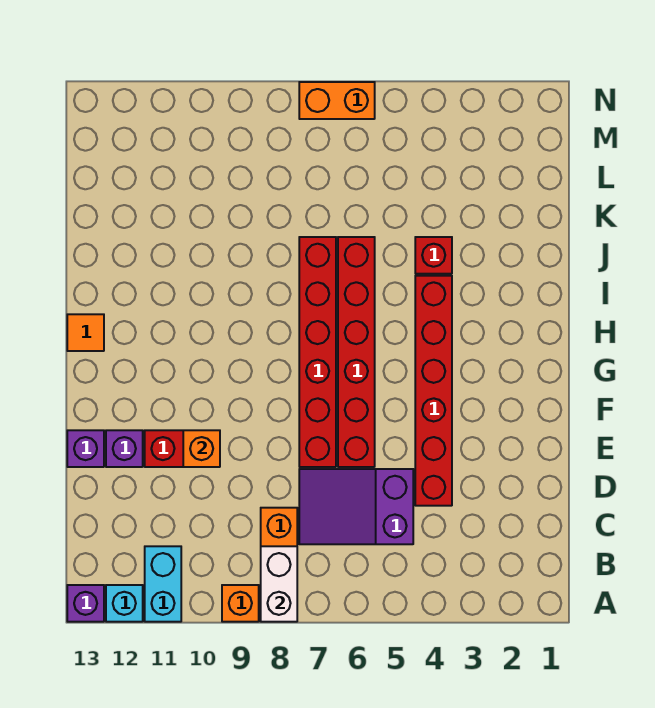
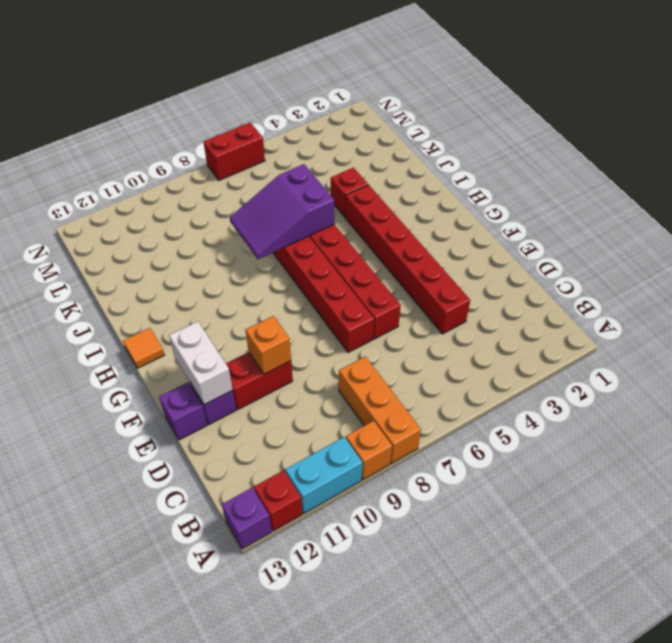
white brick A8:B8 level 2 -> white brick E12:F12 level 2
cyan brick A11:B11 level 1 -> cyan brick A10:A11 level 1
cyan brick A12 level 1 -> red brick A12 level 1
purple slope C5:D7 level 1 top 5 -> purple slope I6:J8 level 2 top 6
orange brick N6:N7 level 1 -> red brick N6:N7 level 1

